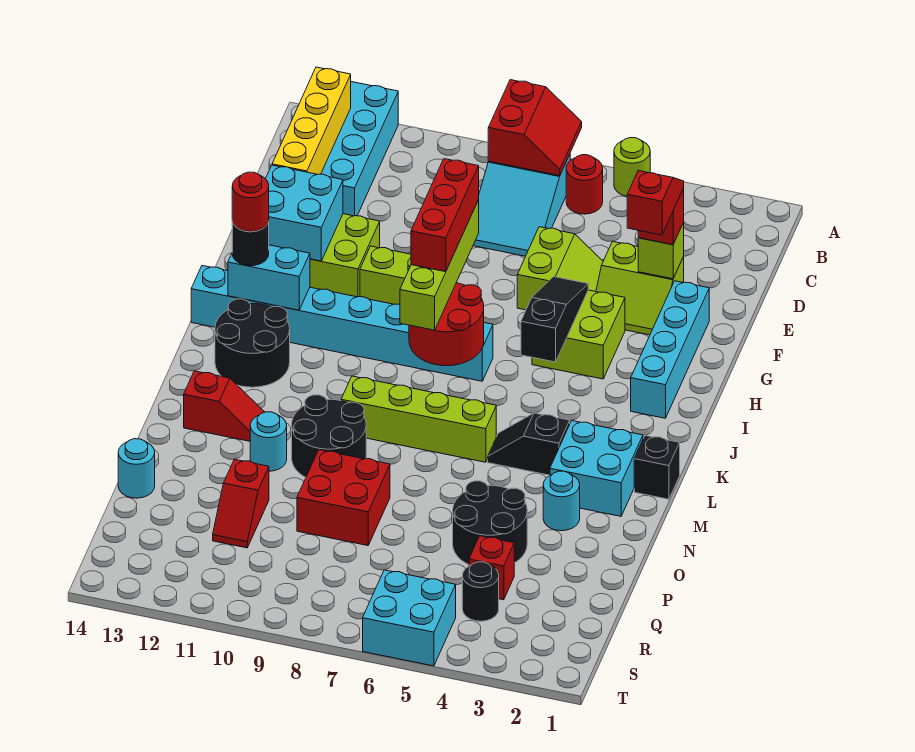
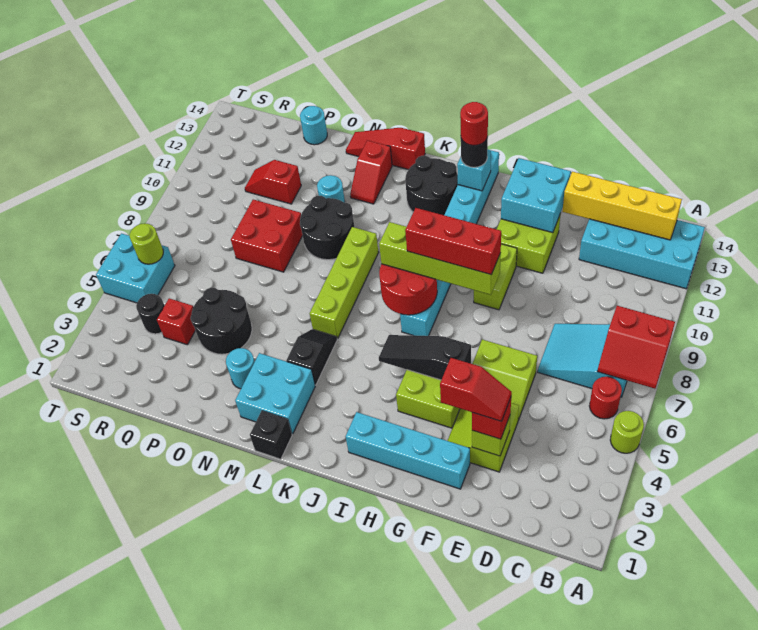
black slope G5:I5 level 2 top I -> black slope G5:I5 level 2 top G
cyan brick I12:I13 level 2 -> cyan brick I13 level 2
none -> red slope L14:N14 level 1 top L
none -> lime round brick S6 level 2

